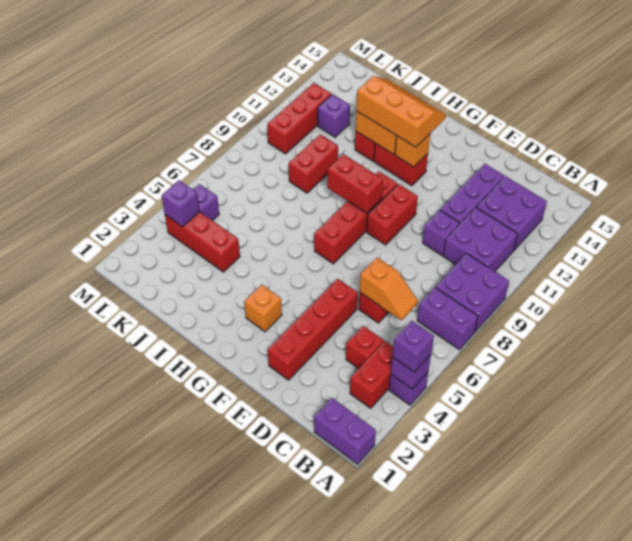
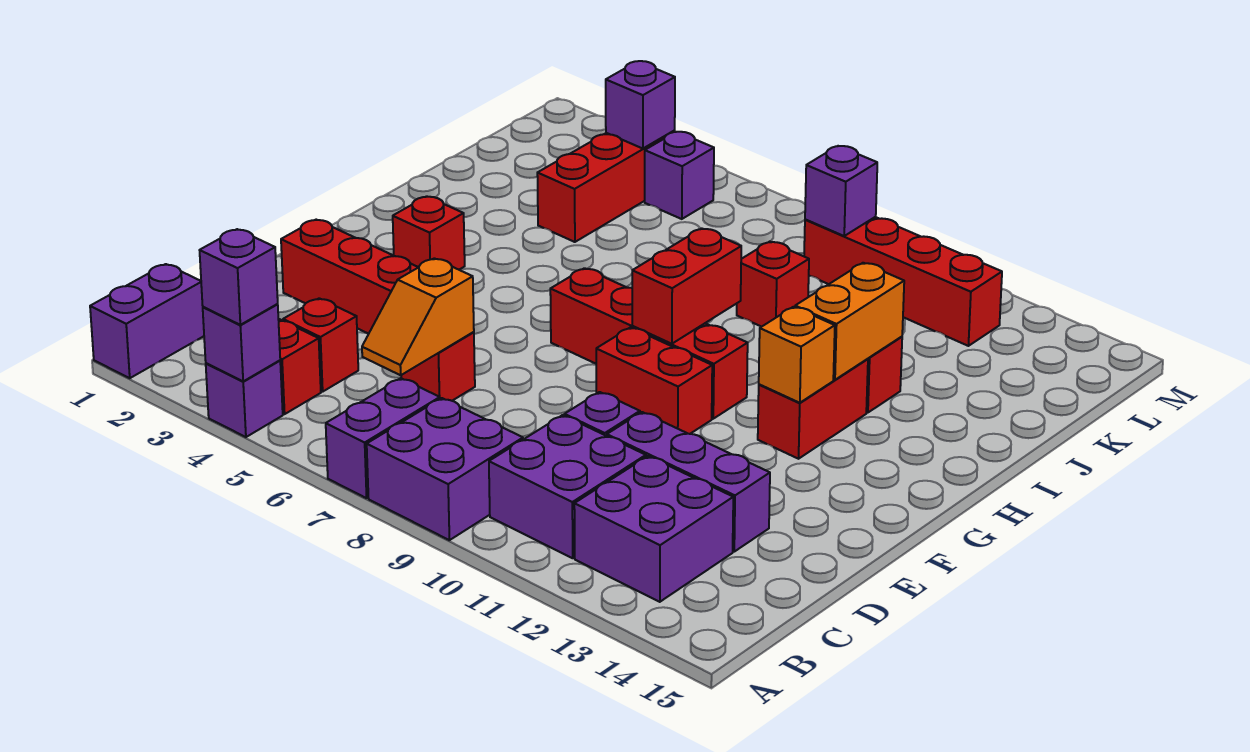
orange brick G3 level 1 -> red brick G3 level 1
orange slope G12:I13 level 3 top 12 -> none
red brick J9:J10 level 1 -> red brick J9 level 1
purple brick K12 level 1 -> purple brick L9 level 2
red brick L10:L12 level 1 -> red brick L9:L12 level 1

